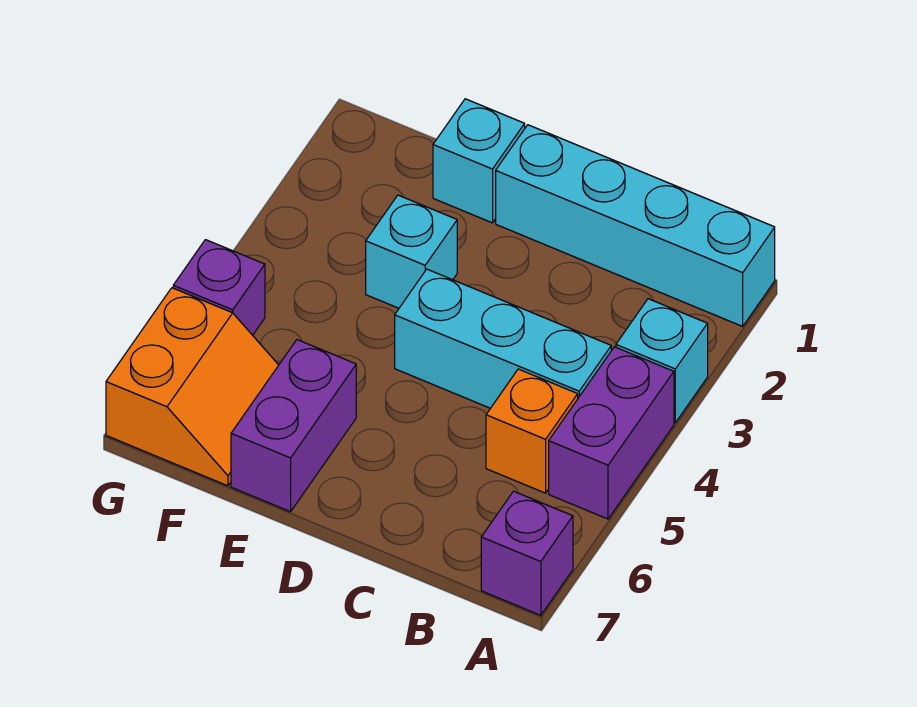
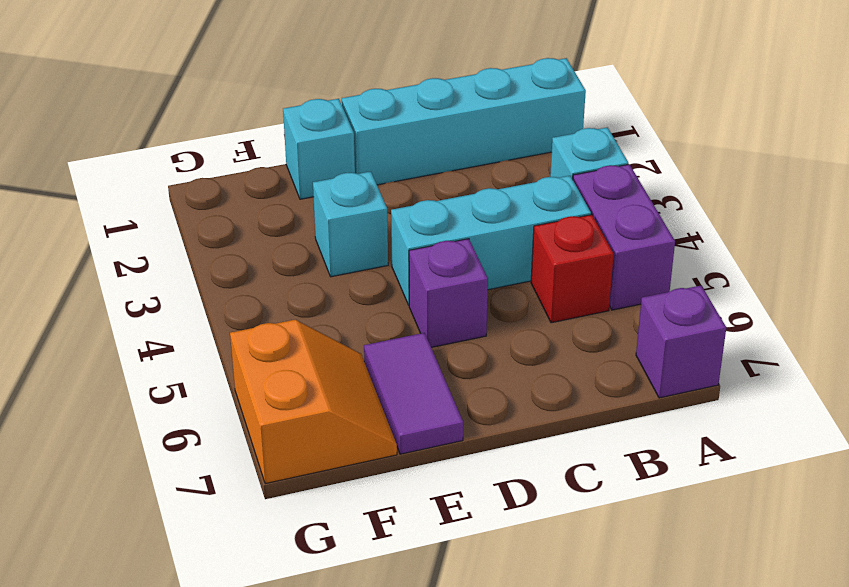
orange brick B5 level 1 -> red brick B5 level 1
purple brick E6:E7 level 1 -> purple tile E6:E7 level 1
purple brick G5 level 1 -> purple brick D5 level 1

